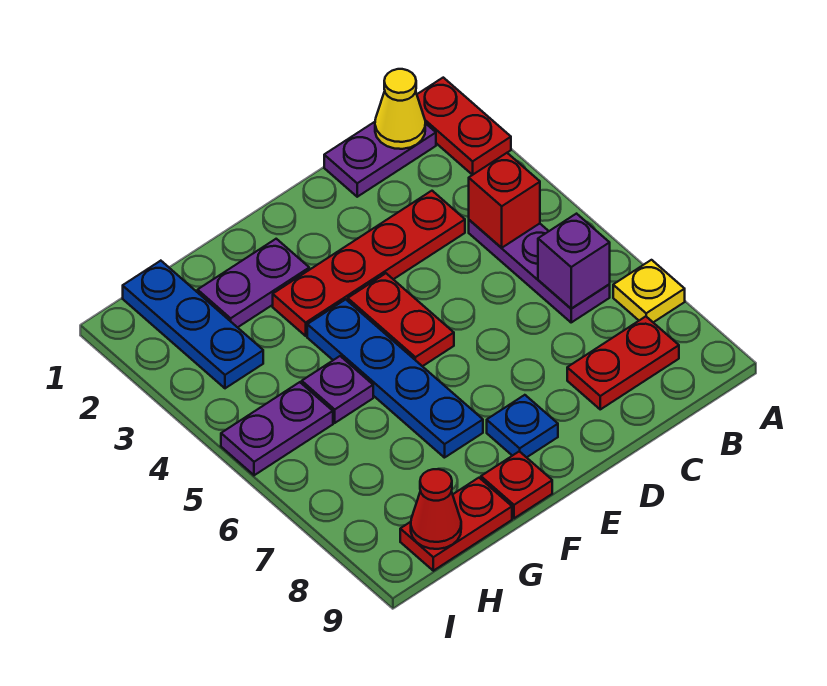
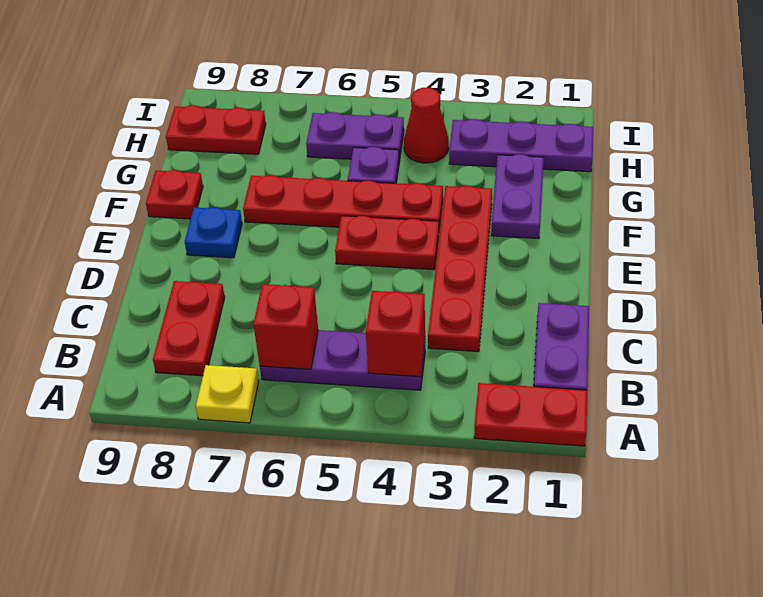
yellow cone B1 level 2 -> none
purple brick B6 level 2 -> red brick B6 level 2
blue plate F4:F7 level 1 -> red plate F4:F7 level 1
red plate G9:H9 level 1 -> red plate H8:H9 level 1
blue plate H1:H3 level 1 -> purple plate H1:H3 level 1
purple plate H5:I5 level 1 -> purple plate H5:H6 level 1
red cone H9 level 2 -> red cone H4 level 1

